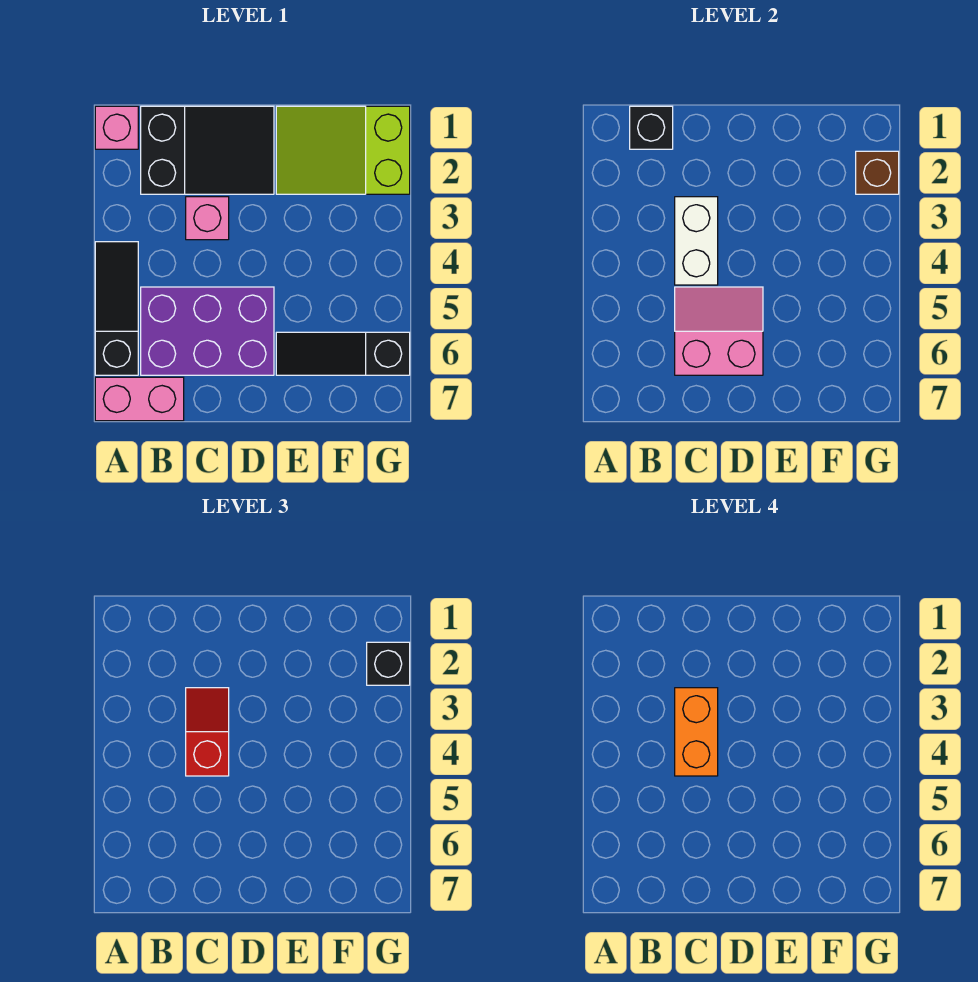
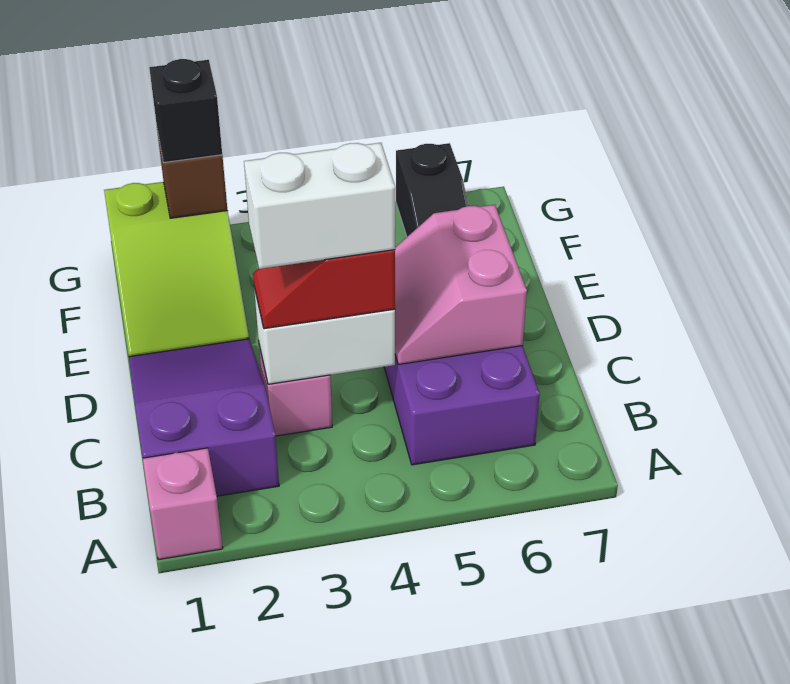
black slope A4:A6 level 1 top 6 -> none
pink brick A7:B7 level 1 -> none
black slope B1:D2 level 1 top B -> purple slope B1:D2 level 1 top B
black brick B1 level 2 -> none
orange brick C3:C4 level 4 -> white brick C3:C4 level 4

